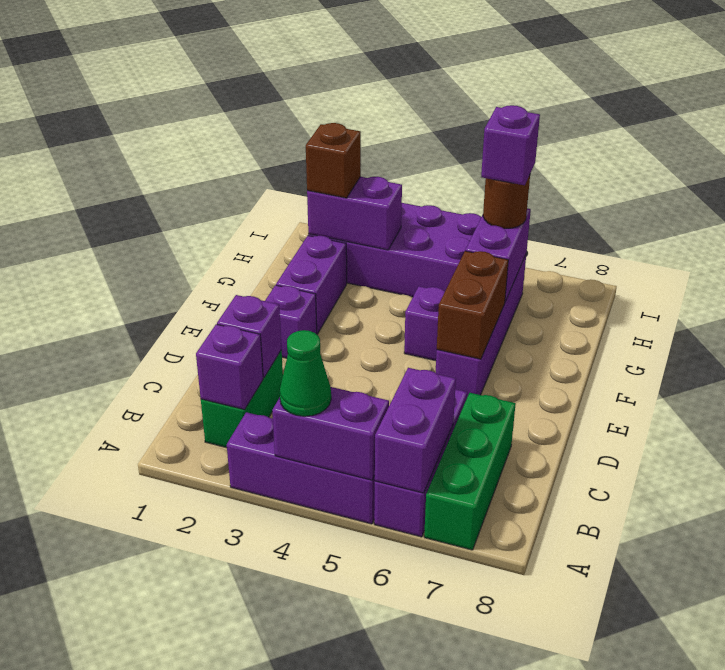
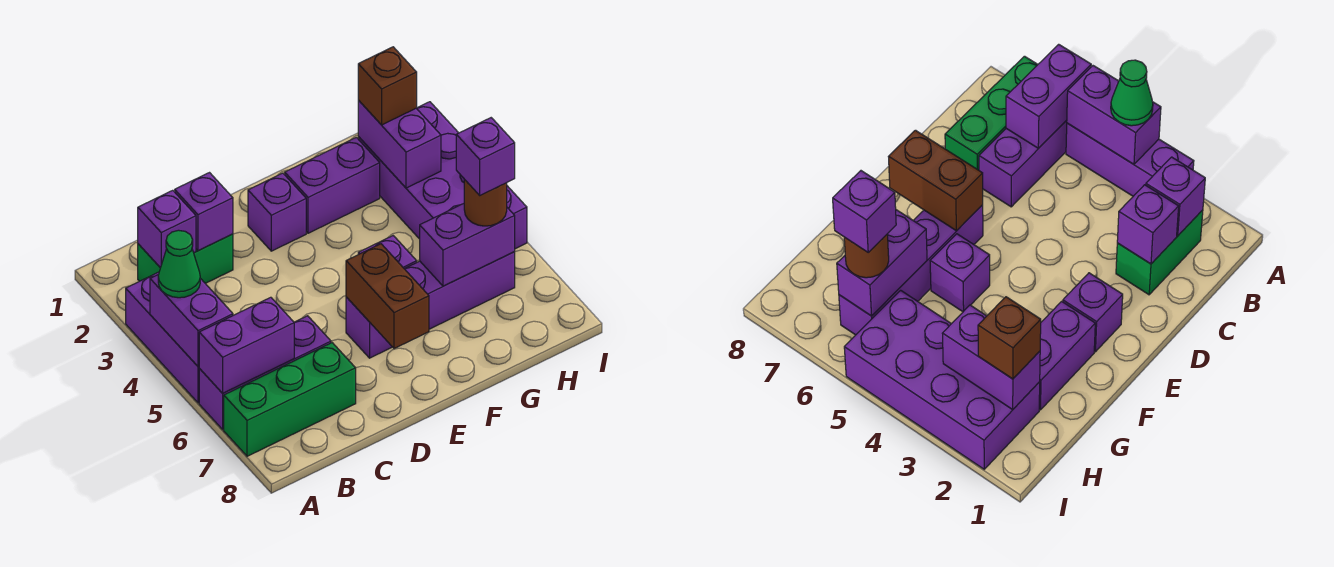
brown brick E6:F6 level 2 -> brown brick E6:E7 level 2

